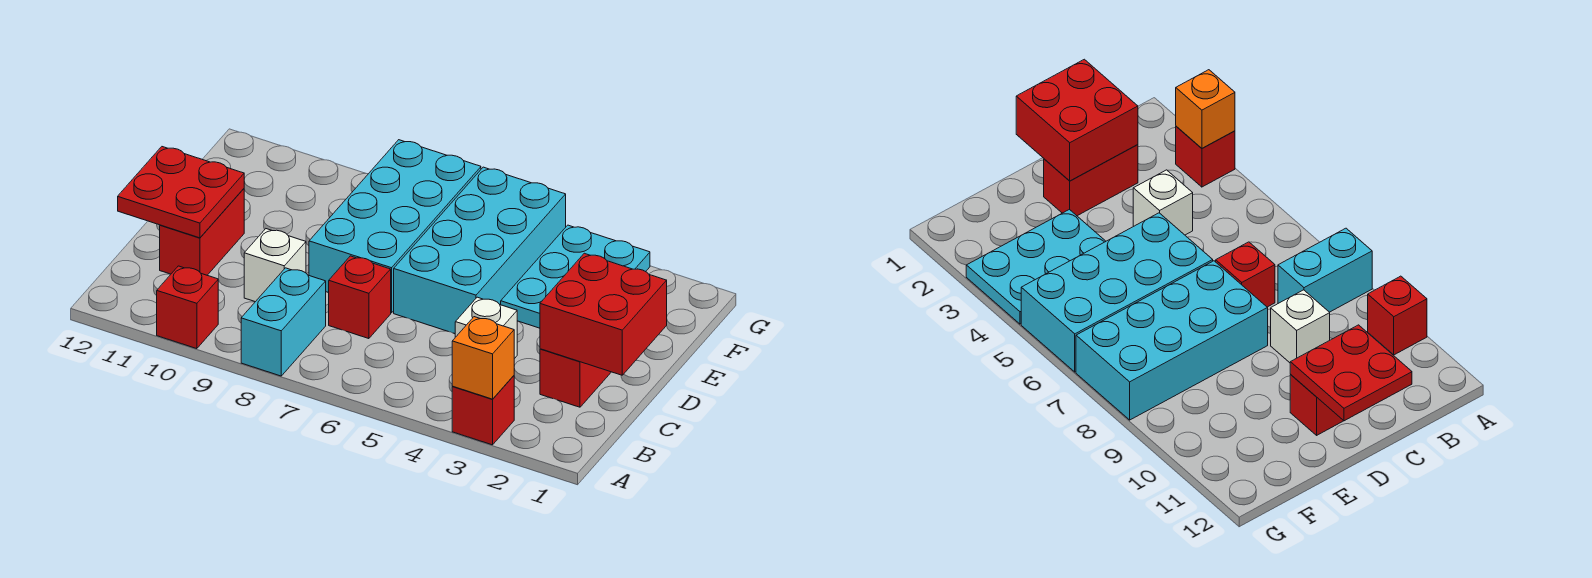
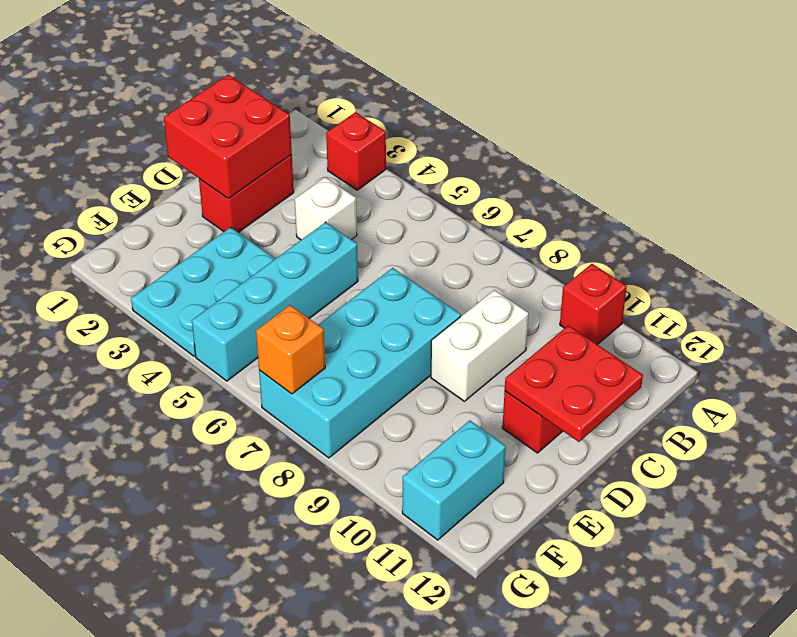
orange brick A3 level 2 -> orange brick G7 level 2
cyan brick A8:B8 level 1 -> cyan brick F11:G11 level 1
red brick C7 level 1 -> none
white brick C9 level 1 -> white brick C9:D9 level 1
cyan brick D5:G6 level 1 -> cyan brick D5:G5 level 1

